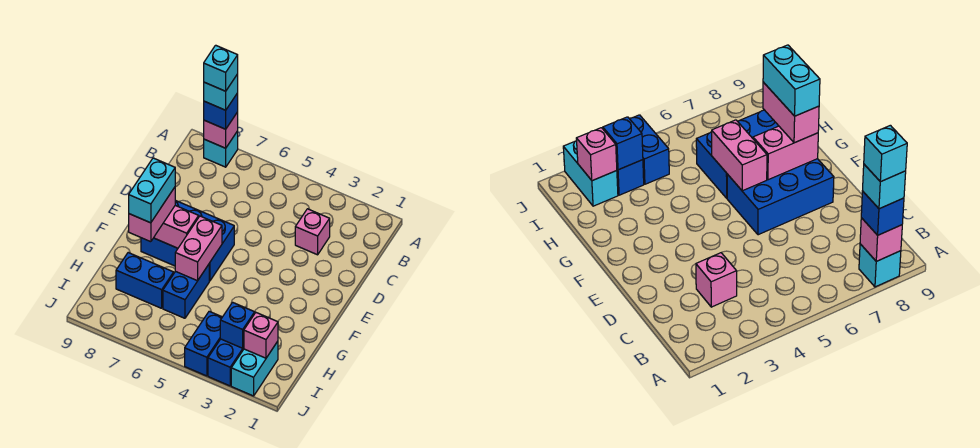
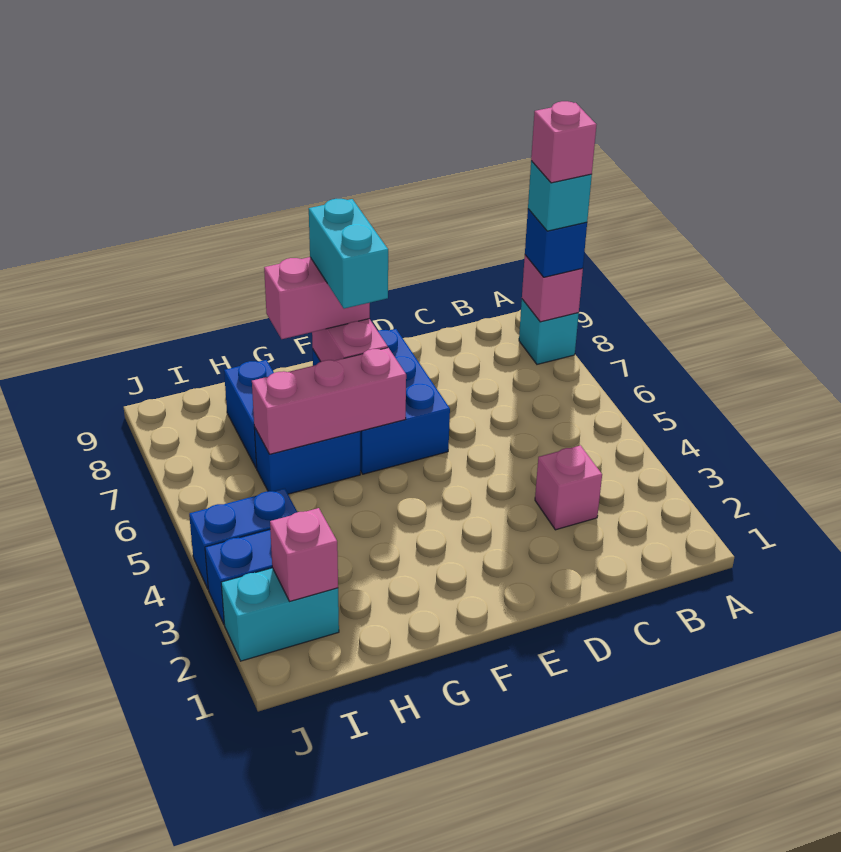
cyan brick A8 level 5 -> pink brick A8 level 5
pink brick F6:G6 level 2 -> pink brick F6:H6 level 2
cyan brick F8:G8 level 4 -> cyan brick F7:F8 level 4
blue brick I3 level 2 -> none

